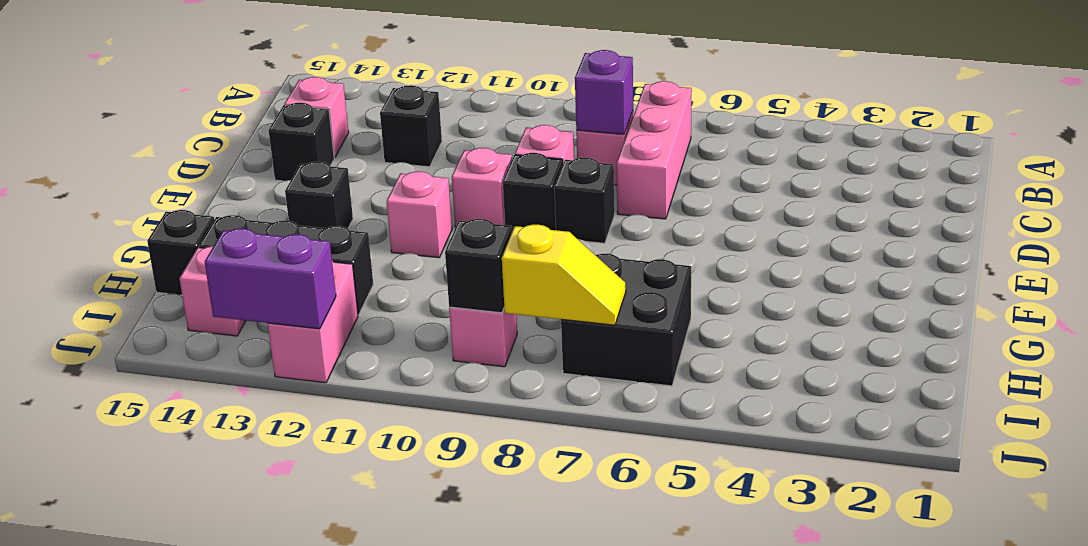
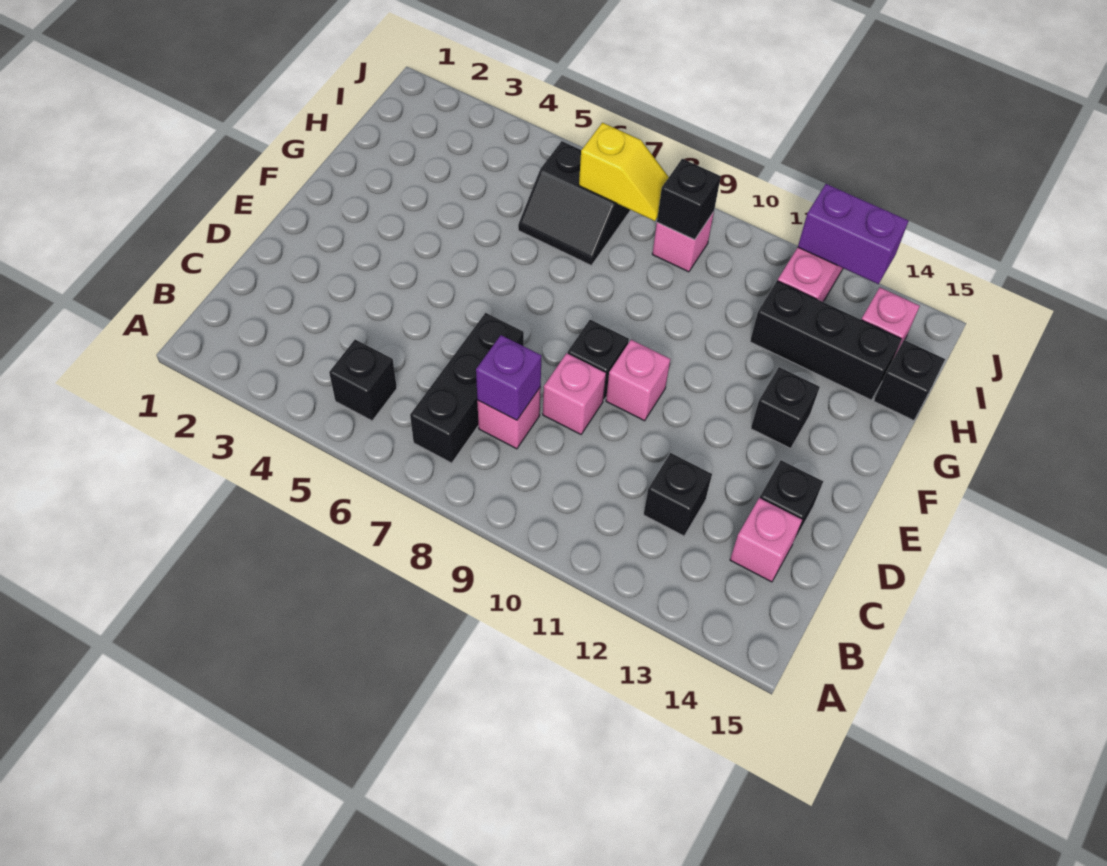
pink brick B7:D7 level 1 -> black brick B7:D7 level 1
black brick E8 level 1 -> black brick B5 level 1
pink brick F11 level 1 -> none
black brick H6:I7 level 1 -> black slope H6:I7 level 1 top I
yellow slope I7:I8 level 2 top 8 -> yellow slope I7:I8 level 2 top 7

